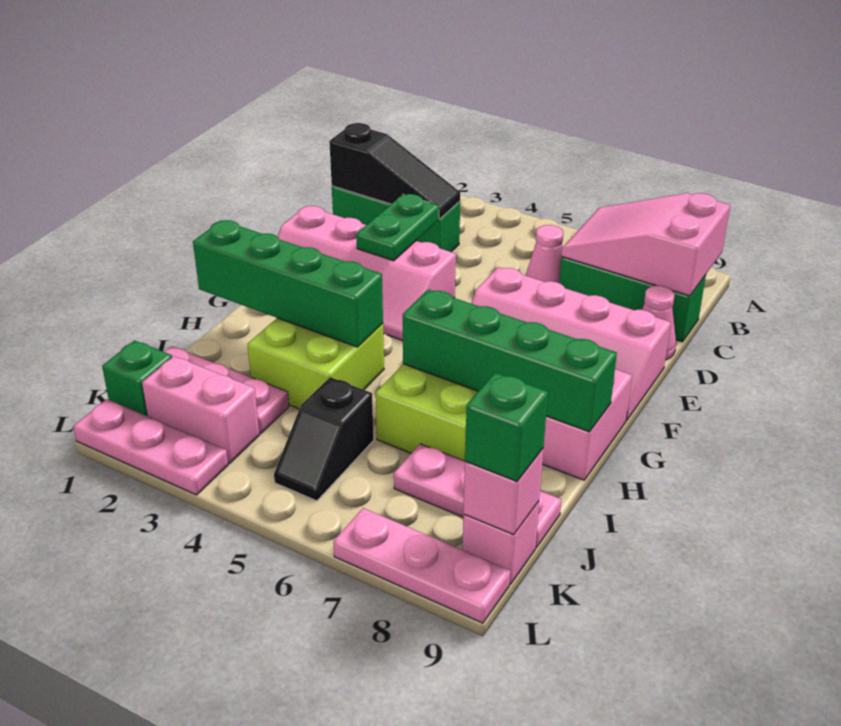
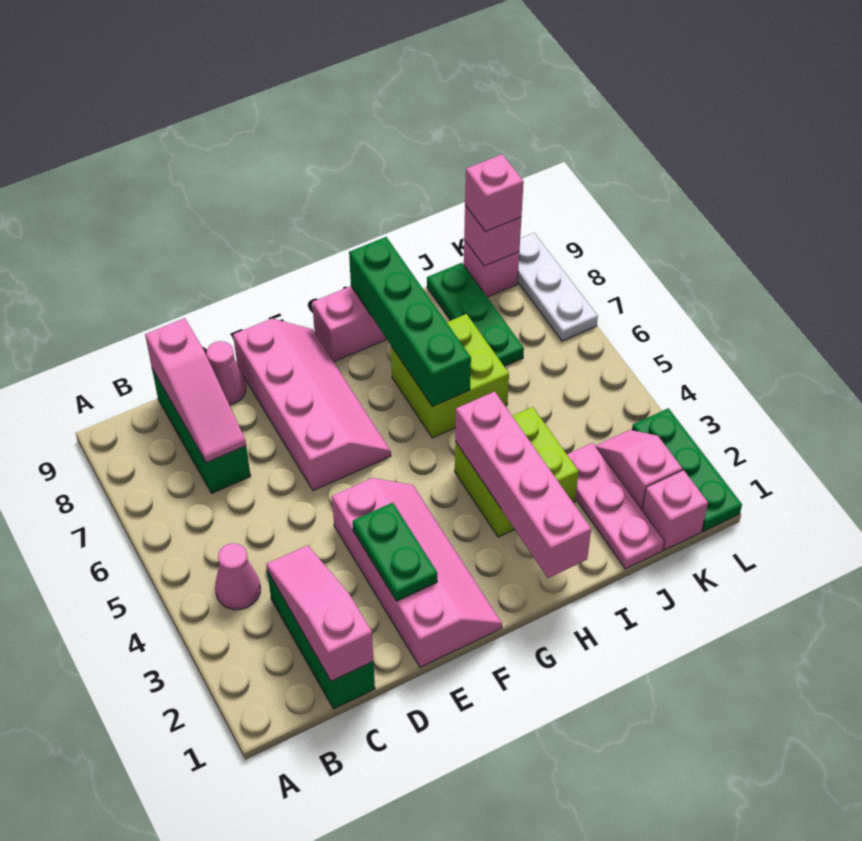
pink slope B7:C9 level 2 top 9 -> pink slope C7:C9 level 2 top 9
black slope C1:C3 level 2 top 1 -> pink slope C1:C3 level 2 top 1
pink cone C6 level 1 -> pink cone B4 level 1
green plate D3:E3 level 2 -> green plate E2:E3 level 2
green brick H1:H4 level 2 -> pink brick H1:H4 level 2
black slope J5:K5 level 1 top J -> none
pink plate J7:J9 level 1 -> green plate J7:J9 level 1
green brick K1 level 1 -> pink brick K1 level 1
pink brick K2:K3 level 1 -> pink slope K2:K3 level 1 top 2
green brick K9 level 3 -> pink brick K9 level 3
pink plate L1:L3 level 1 -> green plate L1:L3 level 1
pink plate L7:L9 level 1 -> white plate L7:L9 level 1

